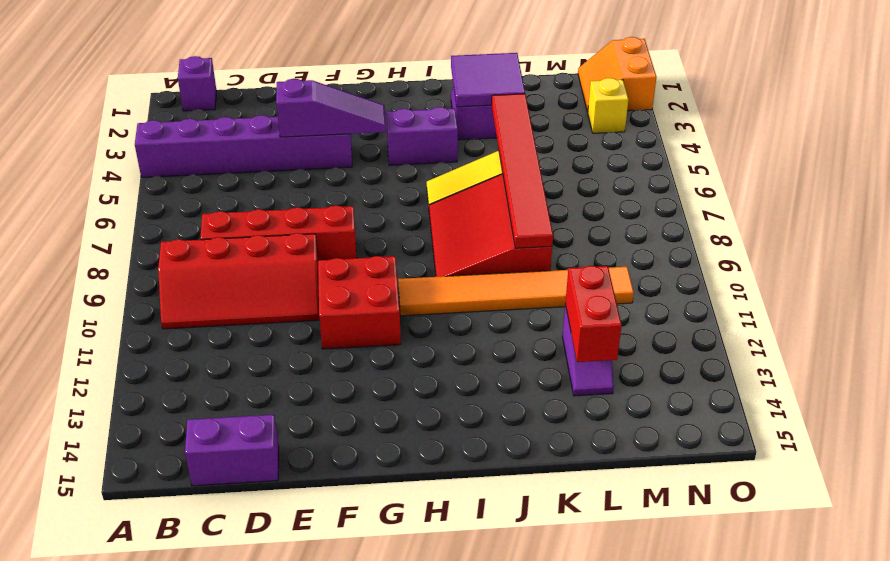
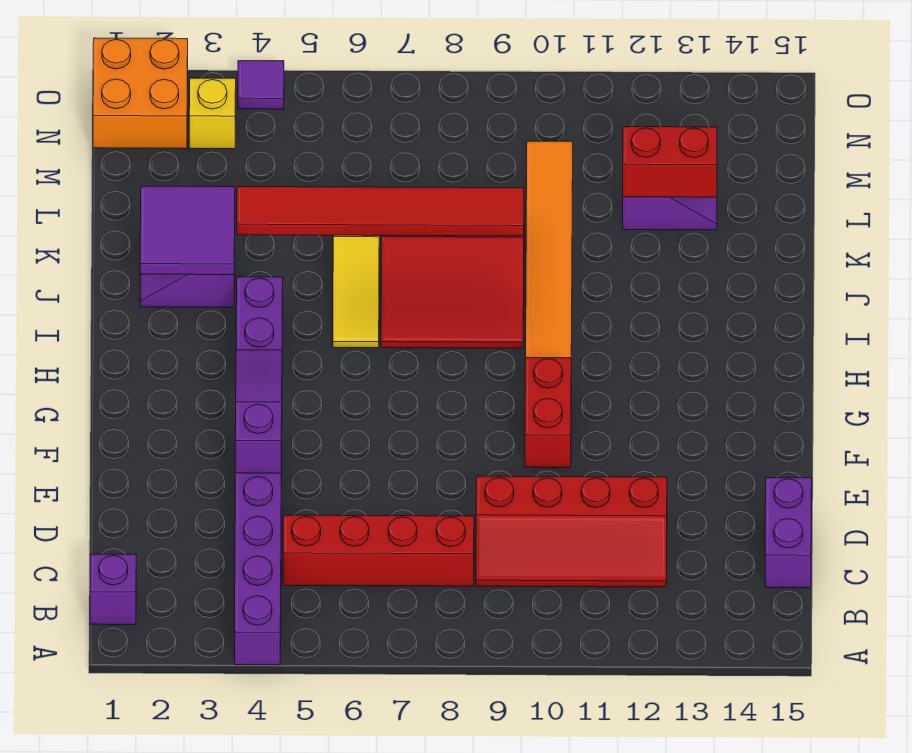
red slope B9:E10 level 1 top 9 -> red slope C9:D12 level 1 top D
red brick C8:F8 level 1 -> red brick C5:C8 level 1
red brick F10:G11 level 1 -> red brick F10:G10 level 1
orange slope N1:O2 level 1 top O -> orange brick N1:O2 level 1
none -> purple tile O4 level 1

